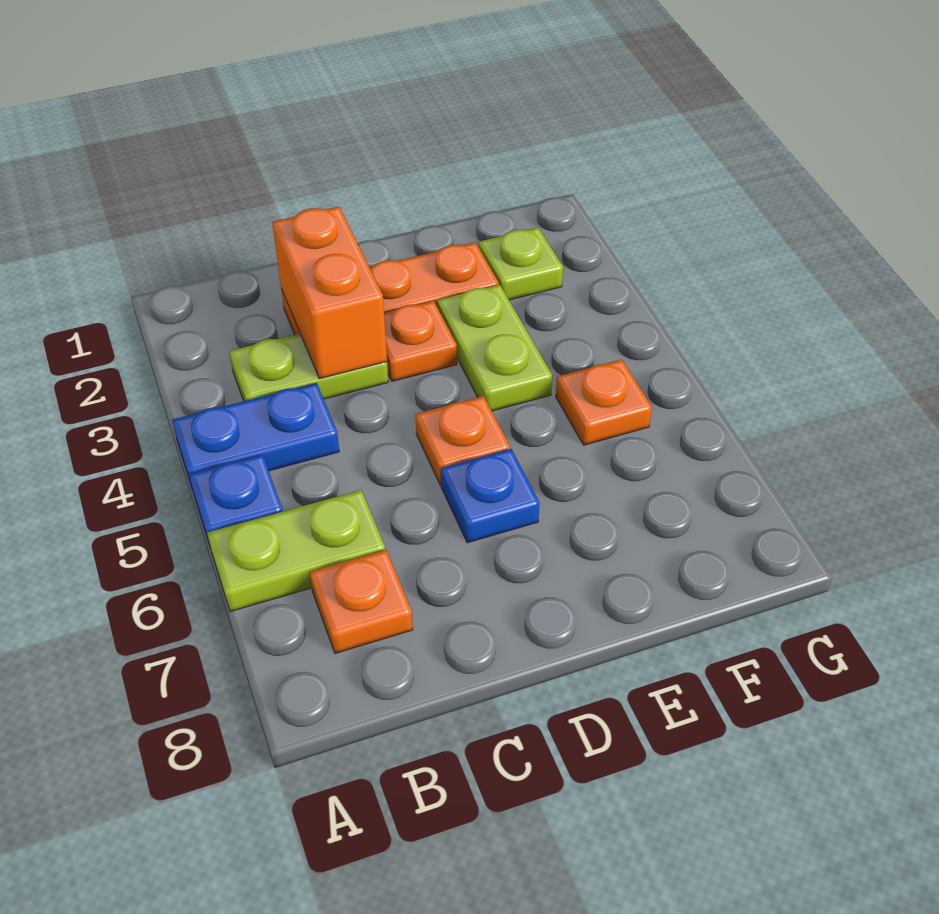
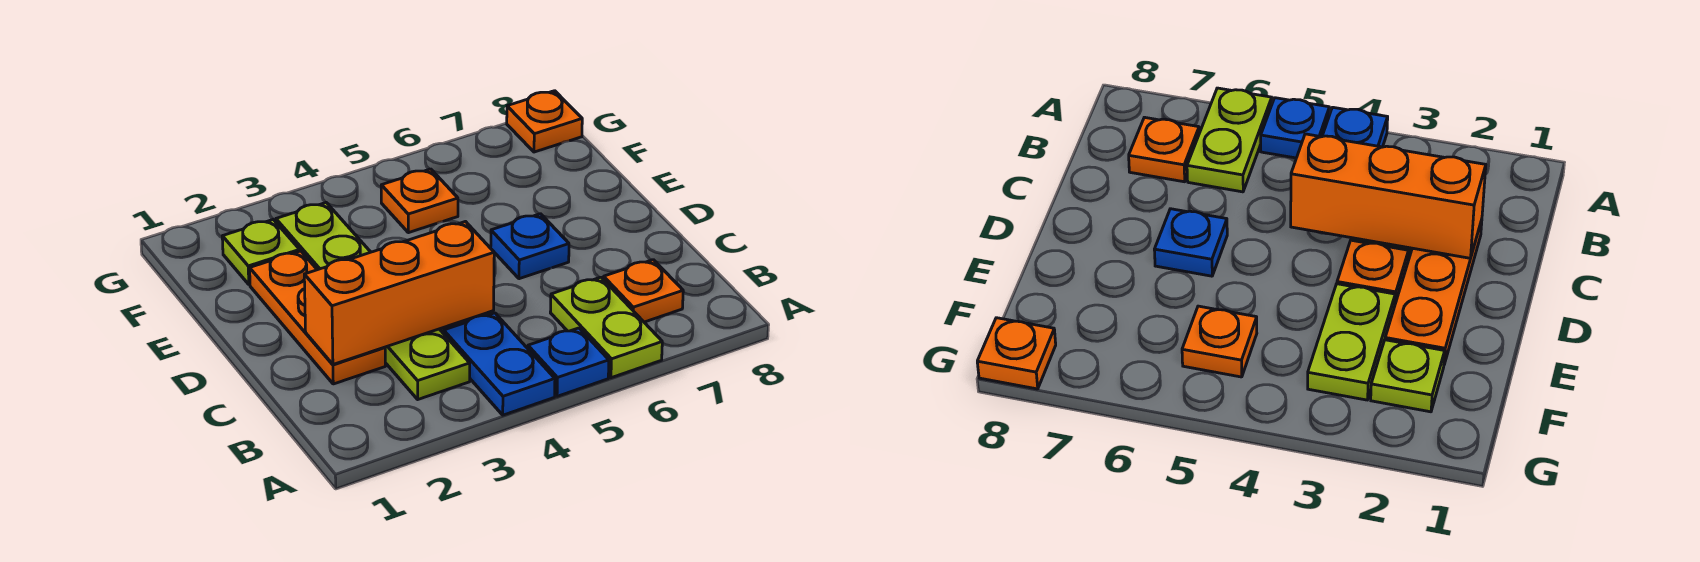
orange brick C2:C3 level 2 -> orange brick C2:C4 level 2
orange plate D5 level 1 -> orange plate G8 level 1
lime plate E3:E4 level 1 -> lime plate E3:F3 level 1

